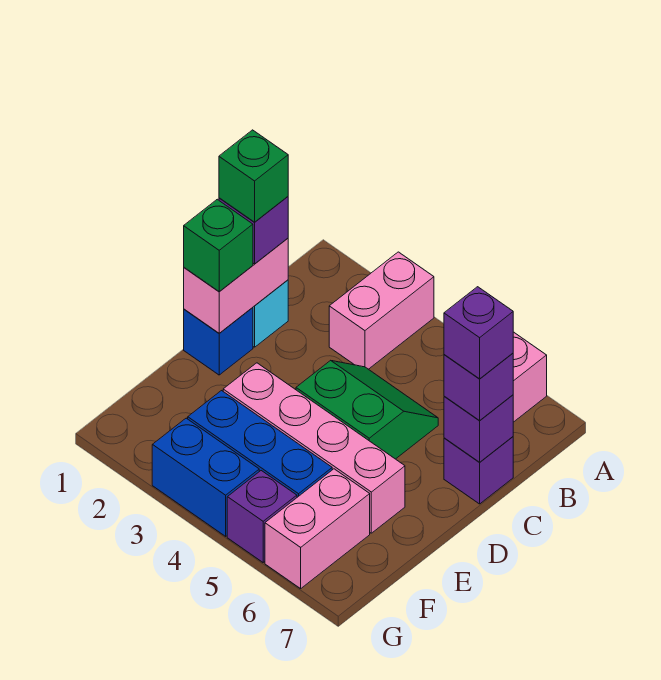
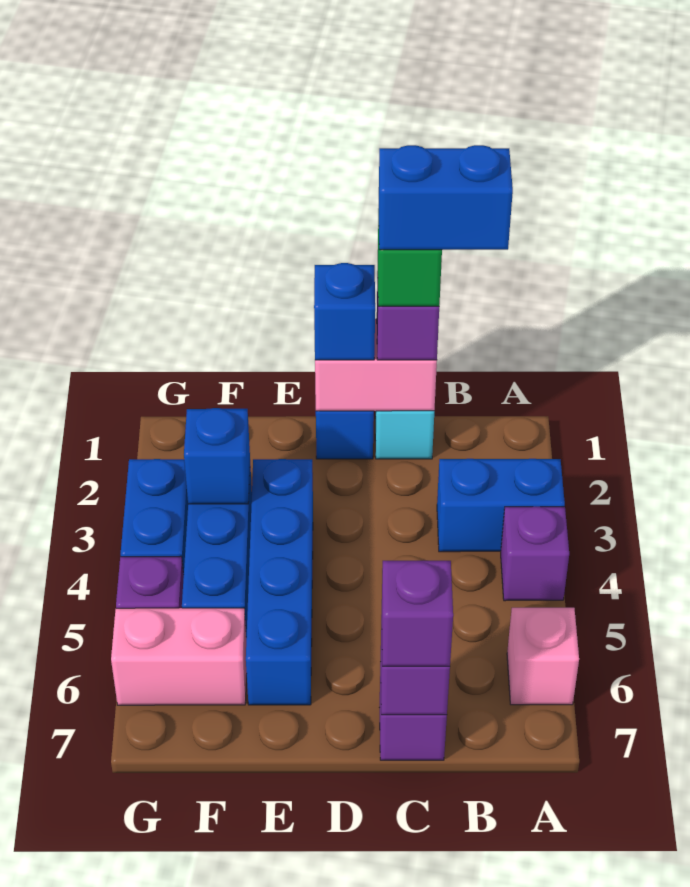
pink brick A3:B3 level 1 -> blue brick A3:B3 level 1
none -> blue brick B1:C1 level 5
green slope C4:D5 level 1 top D -> none
purple brick C7 level 4 -> purple brick A4 level 1
green brick D1 level 3 -> blue brick D1 level 3
pink brick E3:E6 level 1 -> blue brick E3:E6 level 1
none -> blue brick F3 level 2

